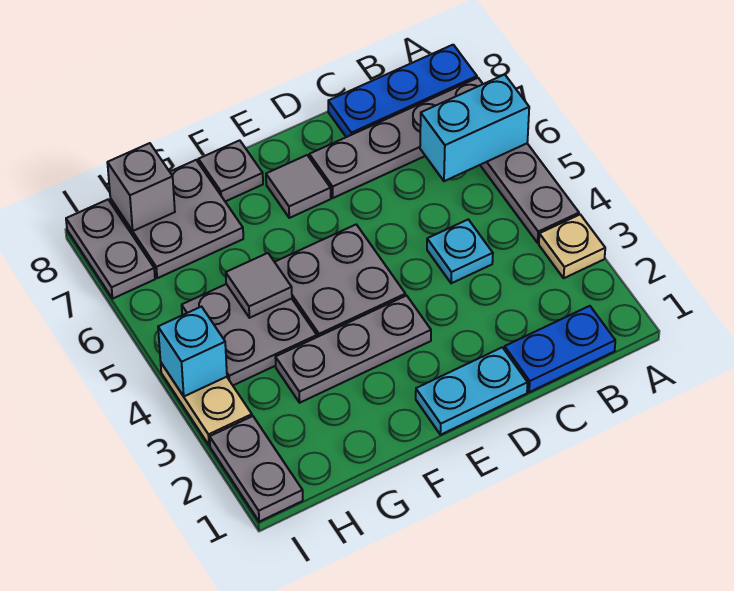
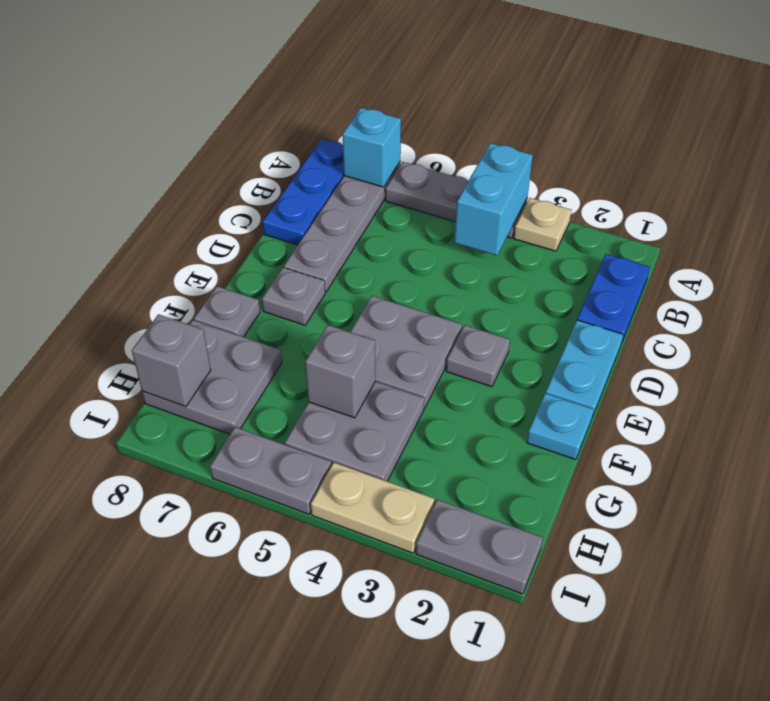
cyan brick A6:B6 level 2 -> cyan brick A4:B4 level 2
cyan plate C4 level 1 -> cyan plate F1 level 1
grey plate E3:G3 level 1 -> grey plate E3 level 1
grey tile E7 level 1 -> grey plate E7 level 1
grey tile G5 level 2 -> grey brick G5 level 2
cyan brick I4 level 2 -> cyan brick A7 level 2
grey plate I7:I8 level 1 -> grey plate I5:I6 level 1

